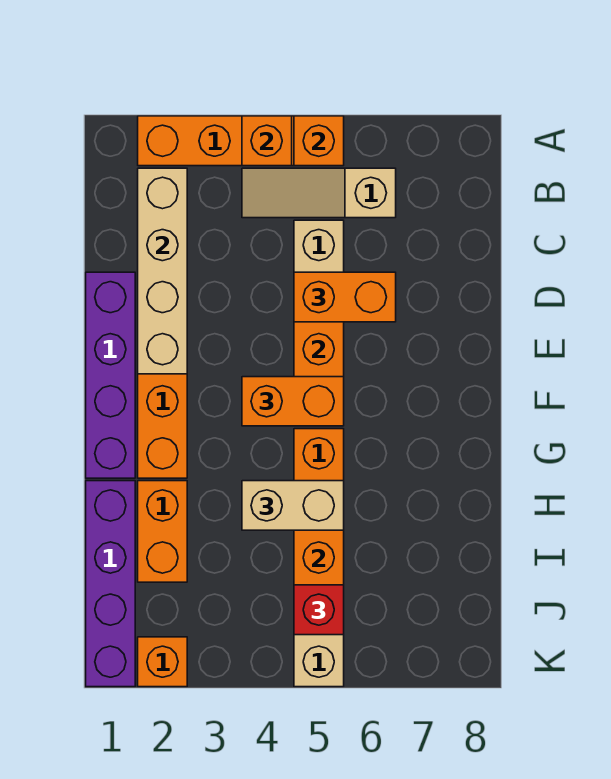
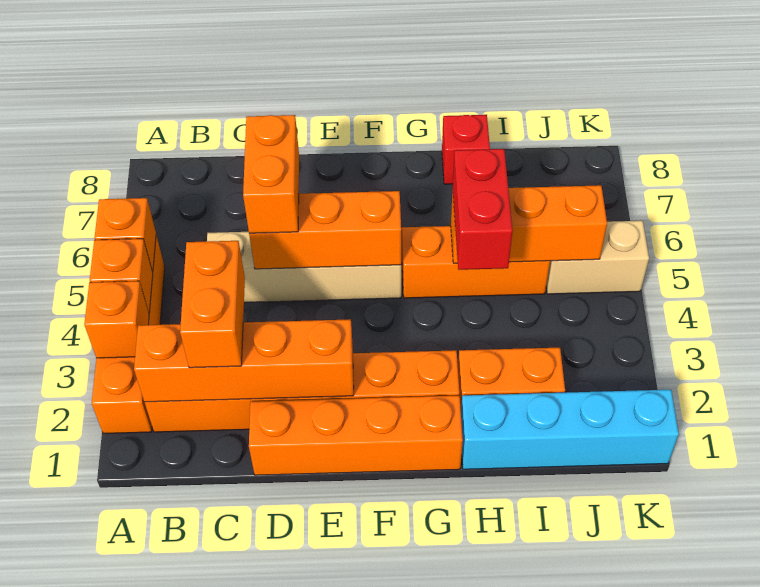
tan brick B2:E2 level 2 -> orange brick B2:E2 level 2
tan slope B4:B6 level 1 top 6 -> none
purple brick D1:G1 level 1 -> orange brick D1:G1 level 1
orange brick F4:F5 level 3 -> orange brick C2:C3 level 3
purple brick H1:K1 level 1 -> cyan brick H1:K1 level 1
tan brick H4:H5 level 3 -> red brick H4:H5 level 3
red brick J5 level 3 -> red brick H8 level 1
orange brick K2 level 1 -> orange brick A3 level 2

